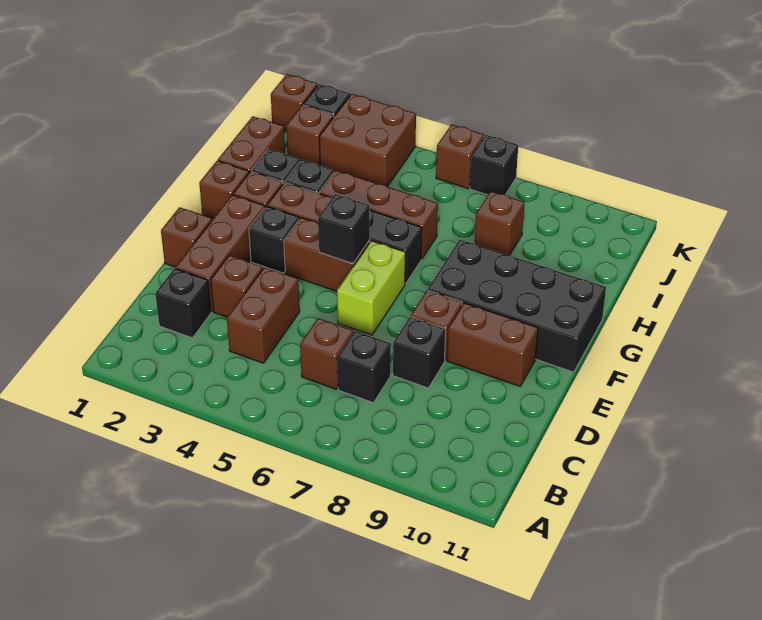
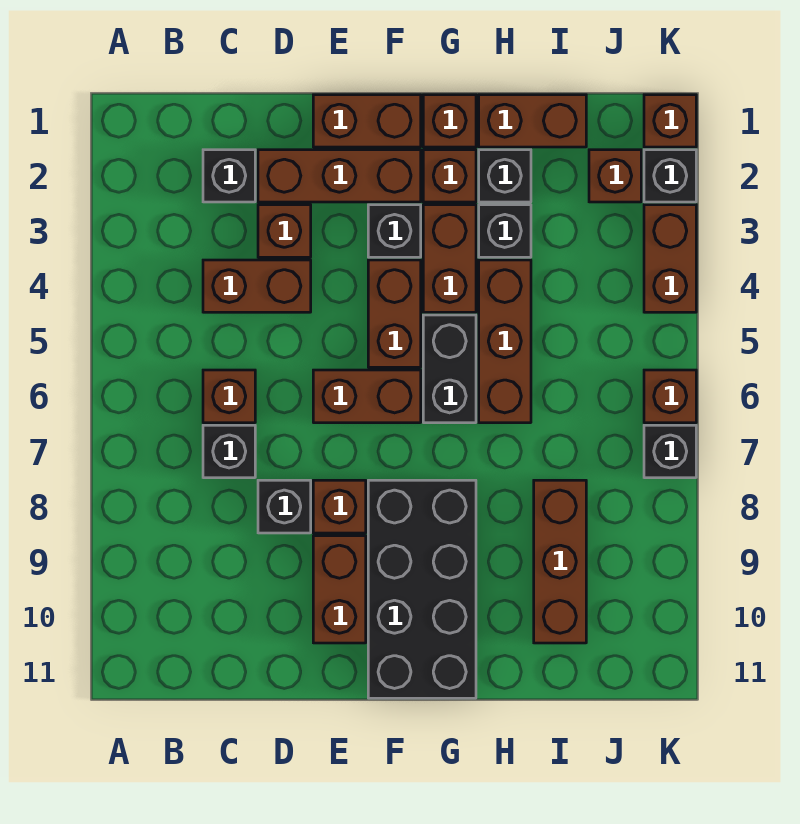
brown brick E1 level 1 -> brown brick E1:F1 level 1
lime brick E6:F6 level 1 -> brown brick E6:F6 level 1
black brick F5 level 2 -> none
brown brick I8 level 1 -> brown brick I8:I10 level 1
brown brick J3:K4 level 1 -> brown brick K3:K4 level 1

